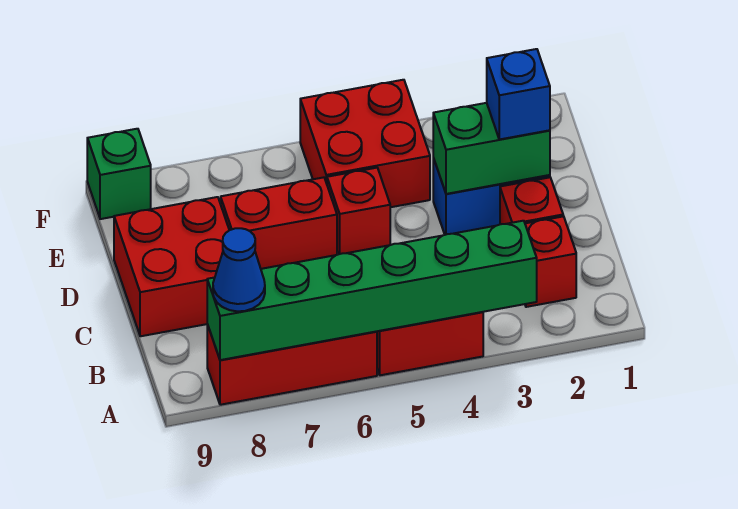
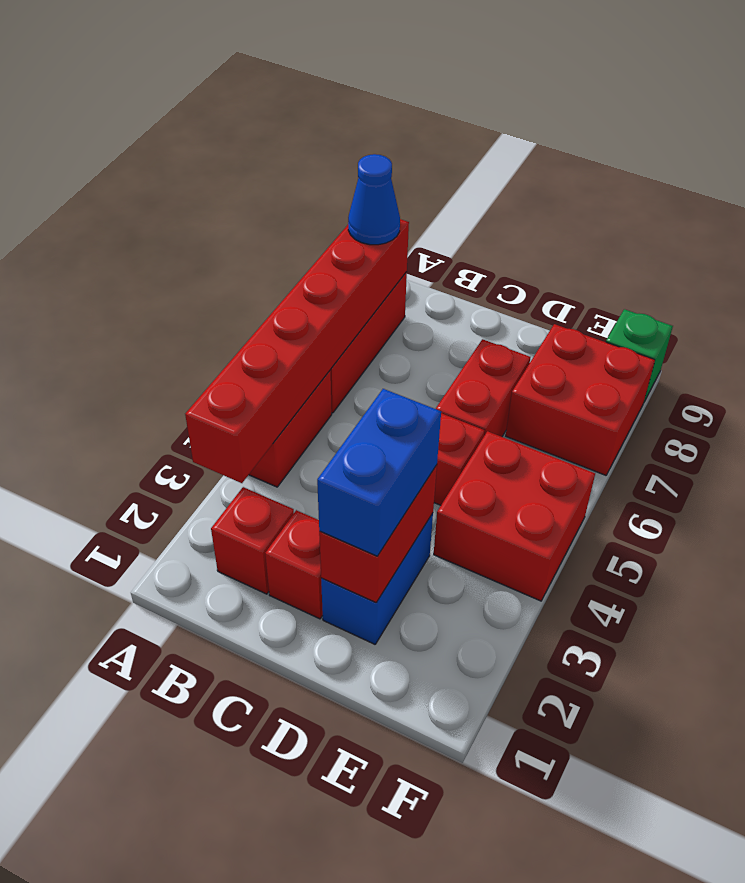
green brick A3:A8 level 2 -> red brick A3:A8 level 2
red brick C8:D9 level 1 -> red brick E7:F8 level 1
green brick D2:D3 level 2 -> red brick D2:D3 level 2
blue brick D2 level 3 -> blue brick D2:D3 level 3

